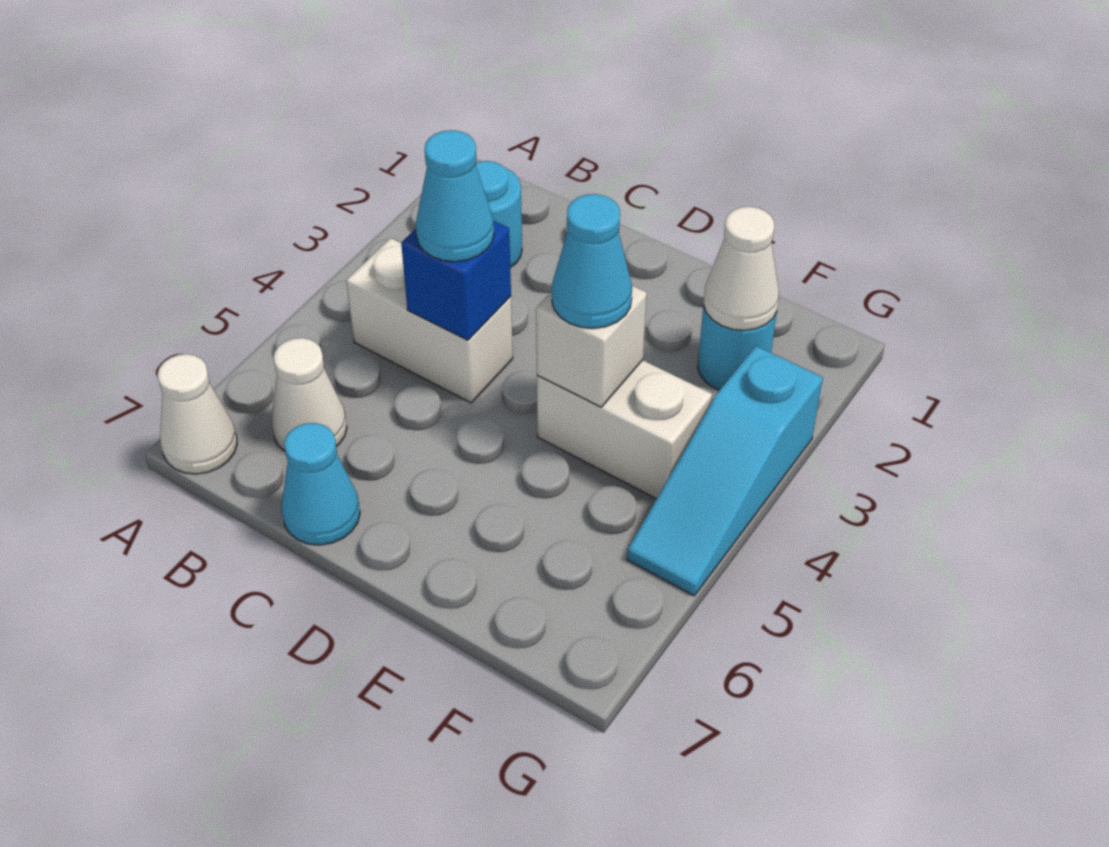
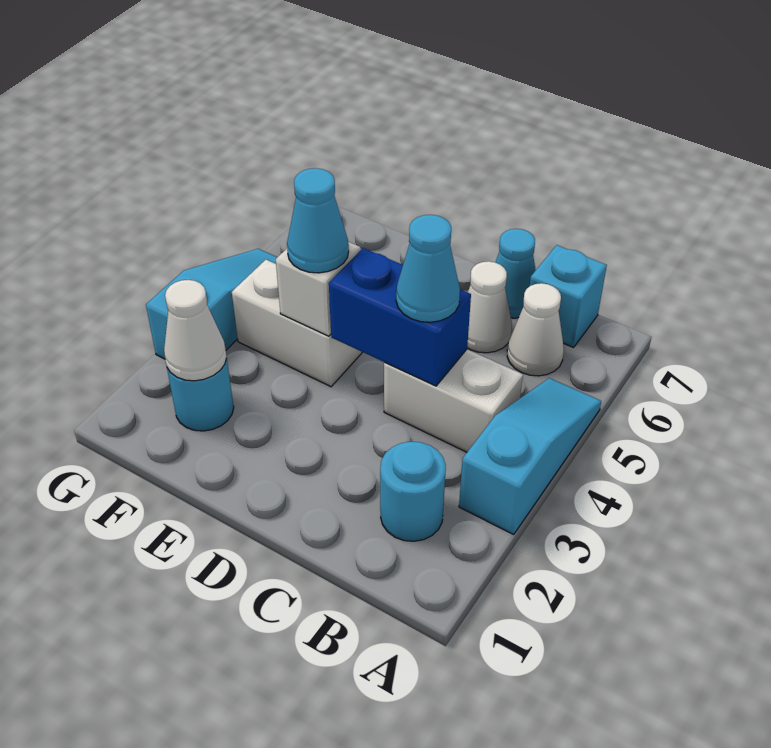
none -> cyan slope A3:A5 level 1 top 3
white cone A7 level 1 -> white cone C6 level 1
none -> cyan brick B7 level 1
blue brick C4 level 2 -> blue brick C4:D4 level 2

